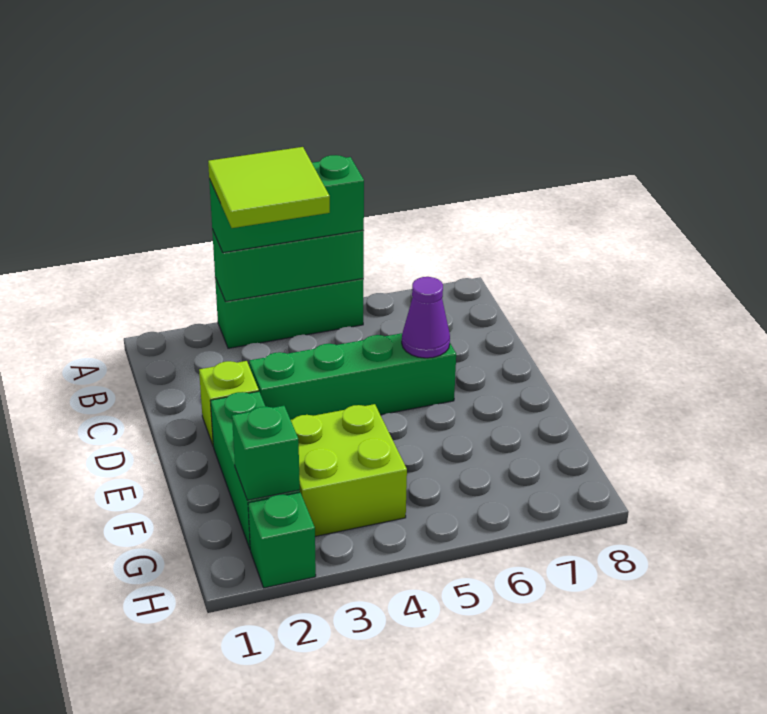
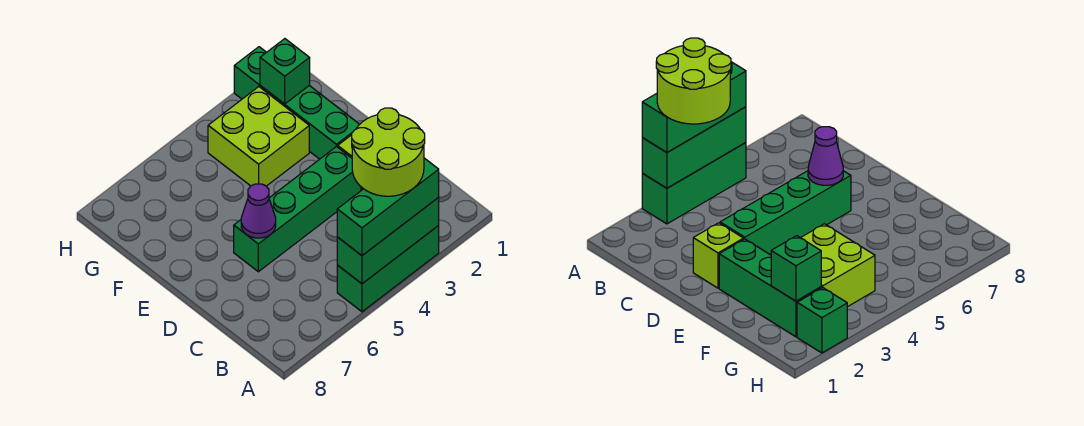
lime tile A3:B4 level 4 -> lime round brick A3:B4 level 4

